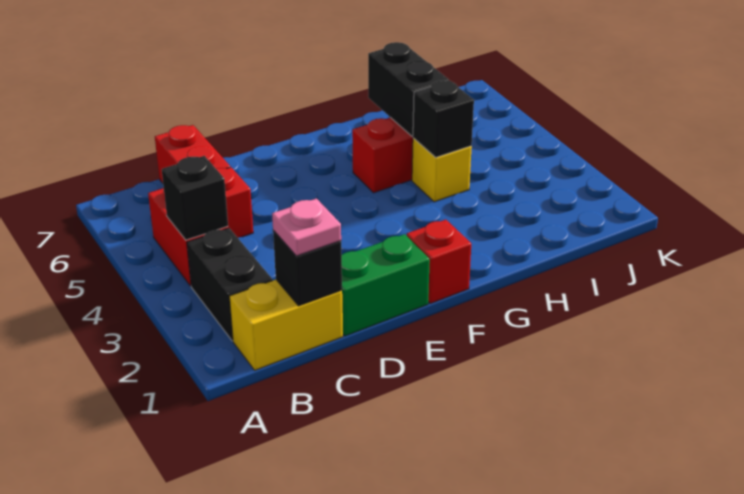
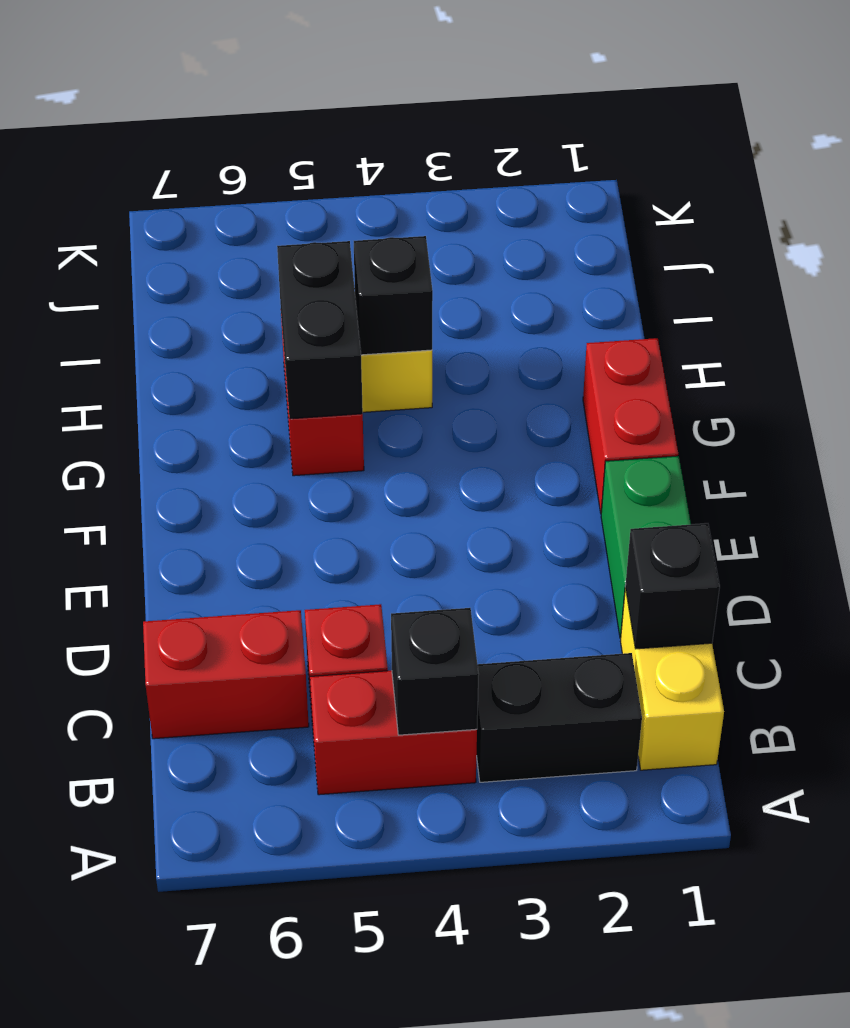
pink plate C1 level 3 -> none
red brick F1 level 1 -> red brick F1:G1 level 1
black brick H5:H6 level 2 -> black brick G5:H5 level 2

